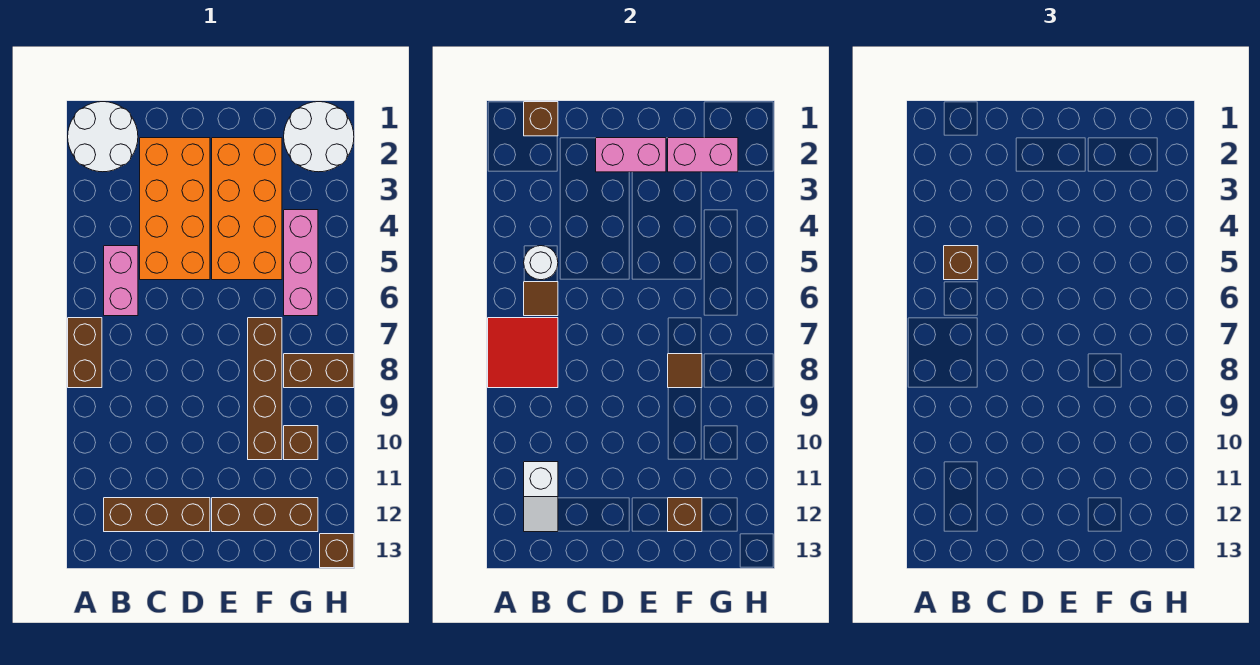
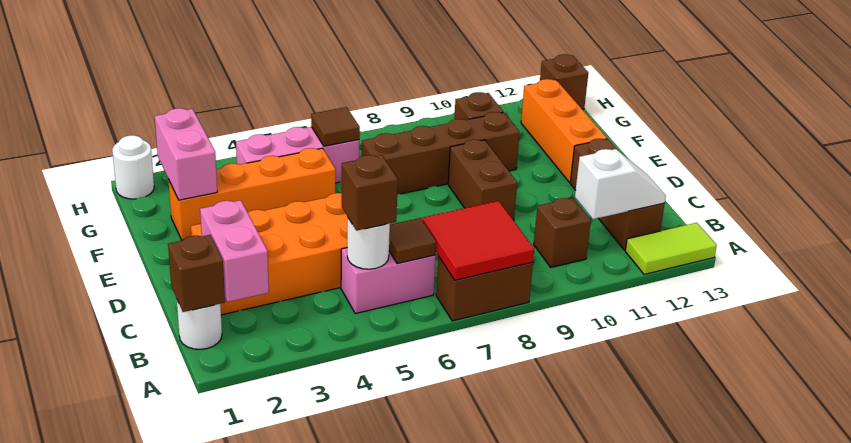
white round brick A1:B2 level 1 -> white round brick B1 level 1
none -> lime tile A12:A13 level 1
pink brick D2:E2 level 2 -> pink brick B2:C2 level 2
orange brick E2:F5 level 1 -> orange brick F2:F5 level 1
brown brick E12:G12 level 1 -> orange brick E12:G12 level 1
brown tile F8 level 2 -> brown tile G6 level 2
brown brick F12 level 2 -> brown brick B10 level 1
white round brick G1:H2 level 1 -> white round brick H1 level 1
brown brick G8:H8 level 1 -> brown brick D9:E9 level 1

